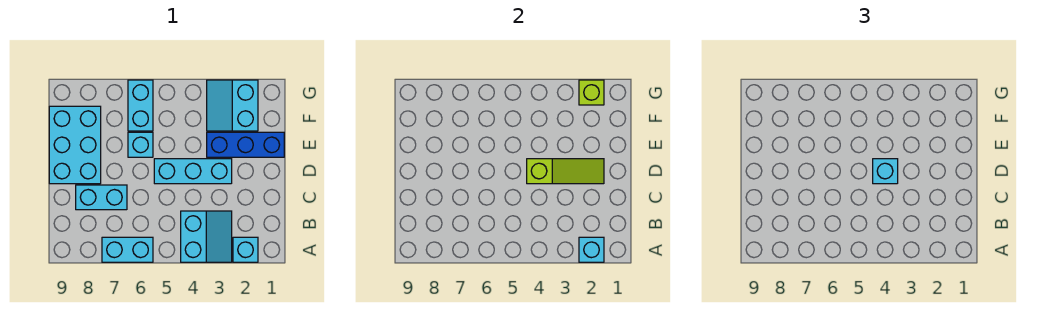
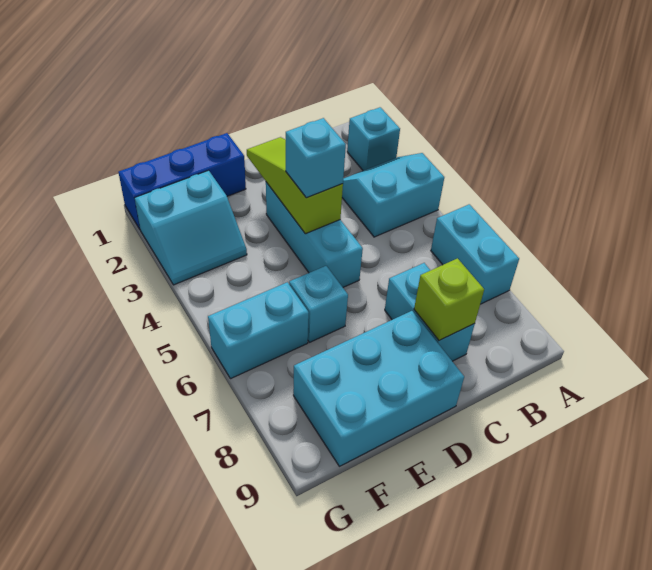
cyan brick A2 level 2 -> none
blue brick E1:E3 level 1 -> blue brick E1:G1 level 1
lime brick G2 level 2 -> lime brick C8 level 2

